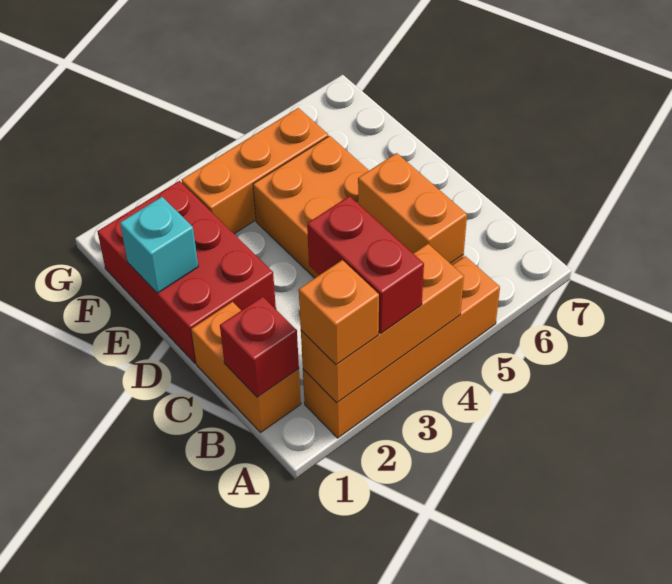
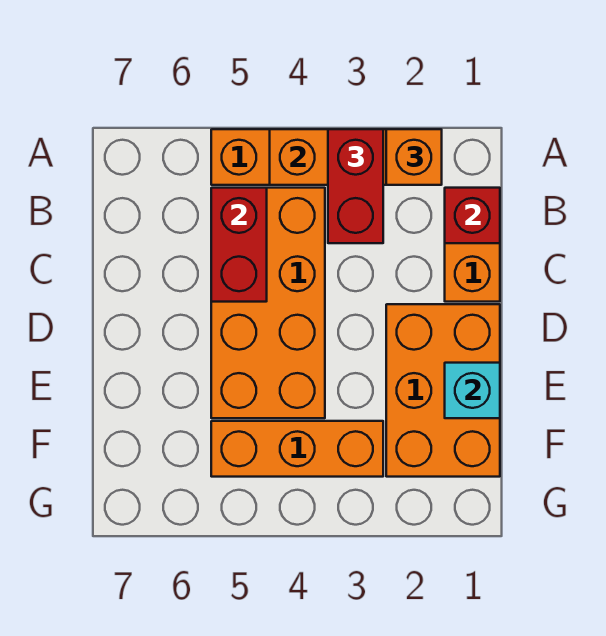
orange brick B5:C5 level 2 -> red brick B5:C5 level 2
red brick D1:F2 level 1 -> orange brick D1:F2 level 1

